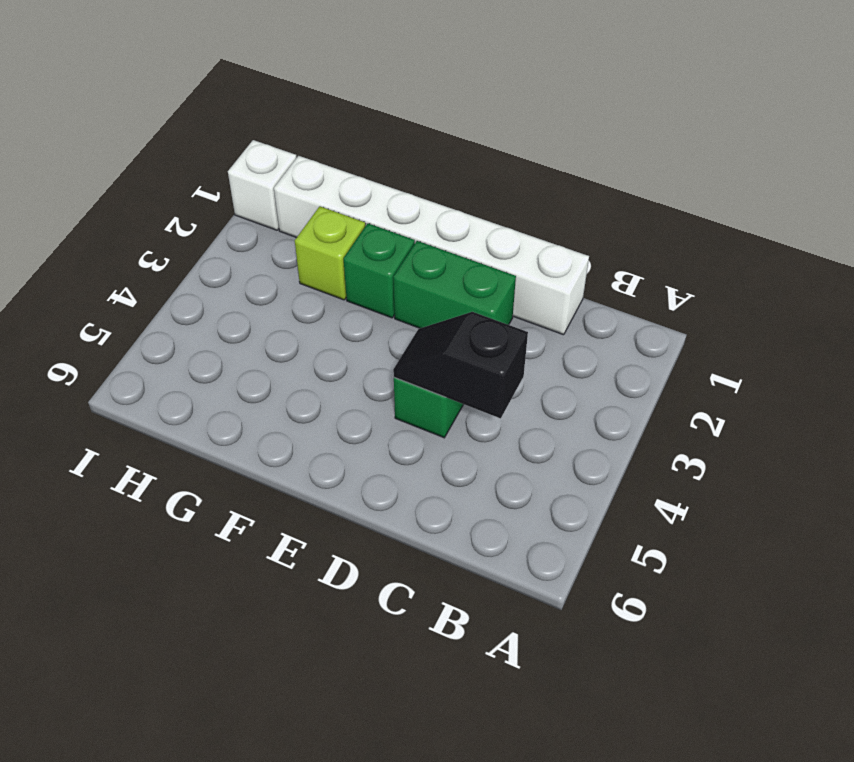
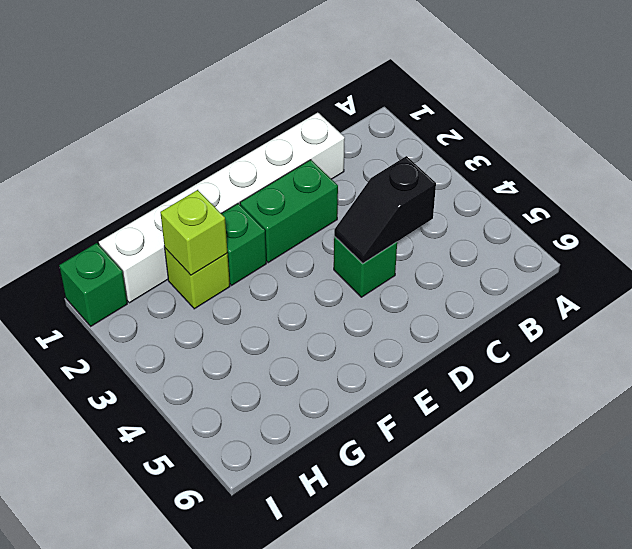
none -> lime brick G2 level 2
white brick I1 level 1 -> green brick I1 level 1

